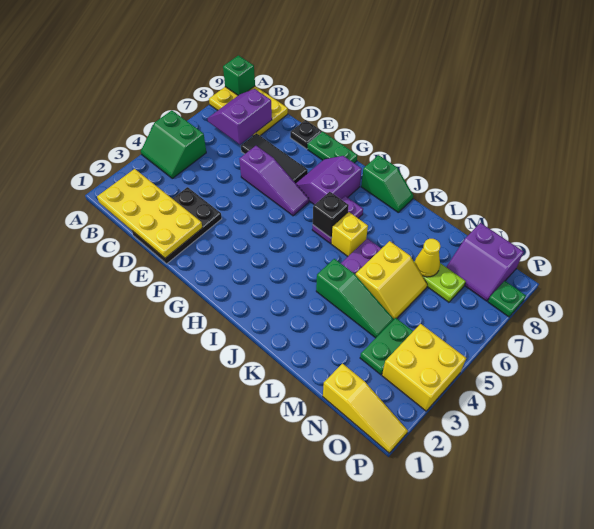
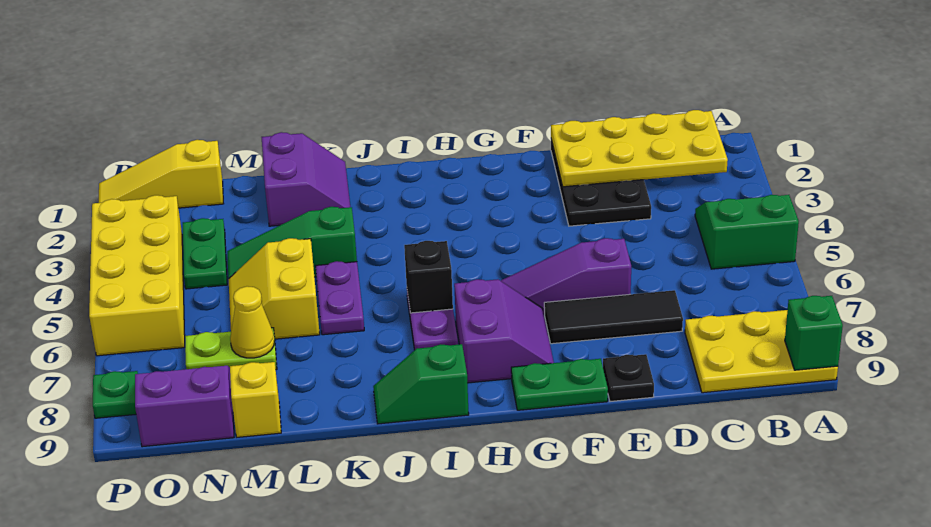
purple slope B7:C8 level 2 top C -> purple slope K1:L2 level 1 top L
yellow brick J6 level 1 -> yellow brick M9 level 1
yellow brick O3:P4 level 1 -> yellow brick O3:P6 level 1

